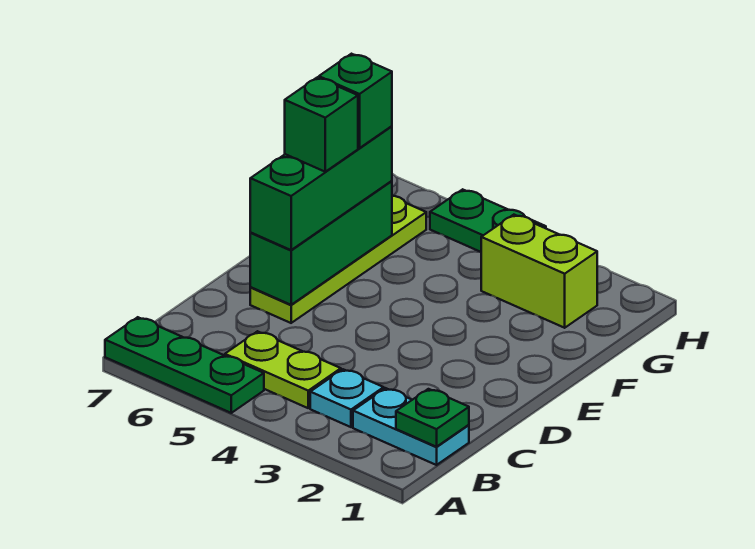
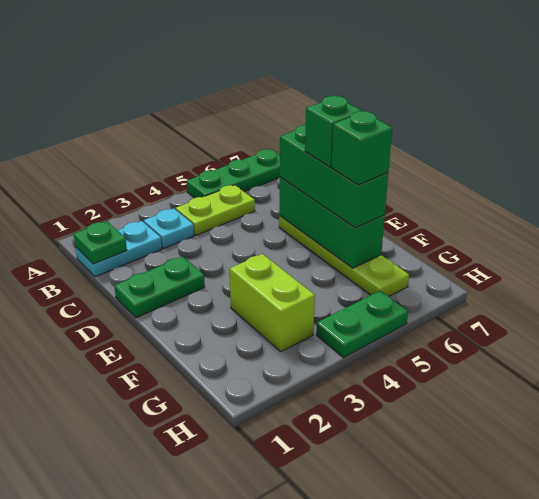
none -> green plate D1:D2 level 1
lime brick G2:G3 level 1 -> lime brick F3:G3 level 1

